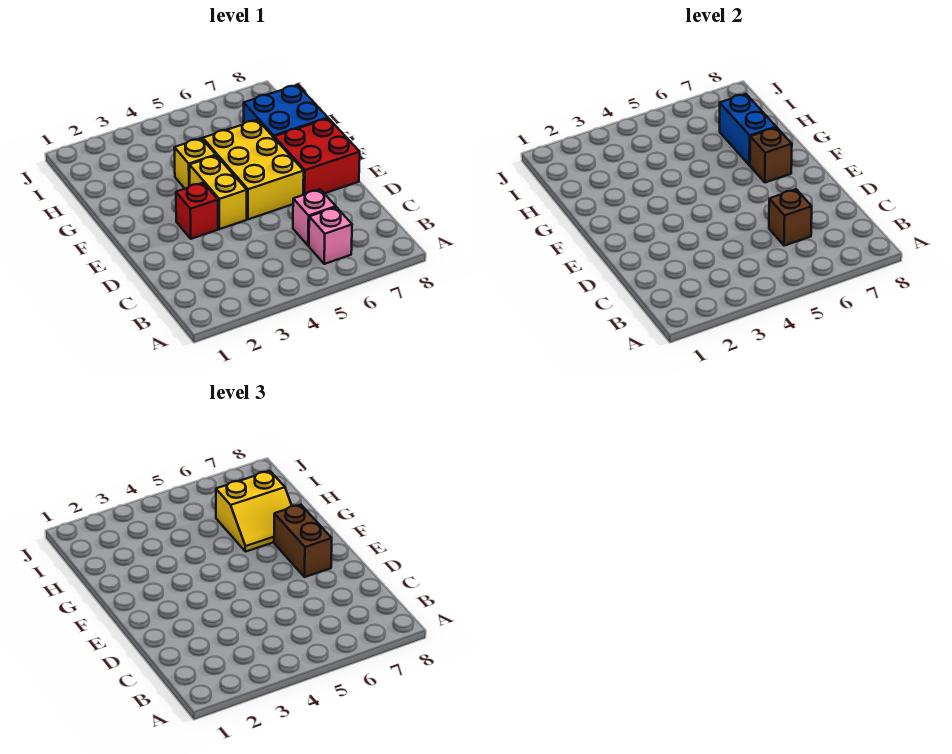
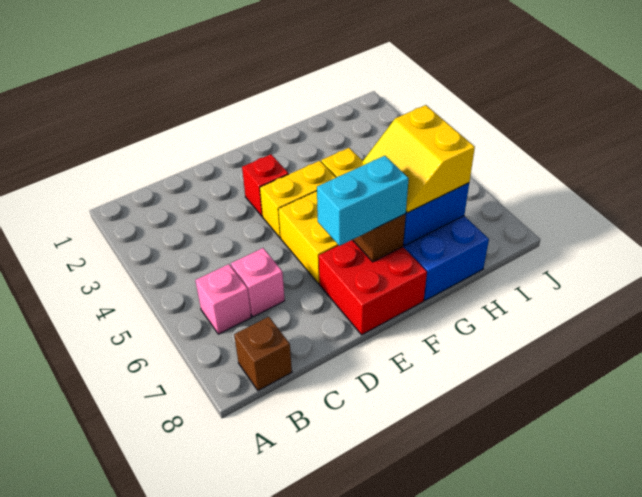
brown brick C6 level 2 -> brown brick B8 level 1
brown brick E7:F7 level 3 -> cyan brick E7:F7 level 3

